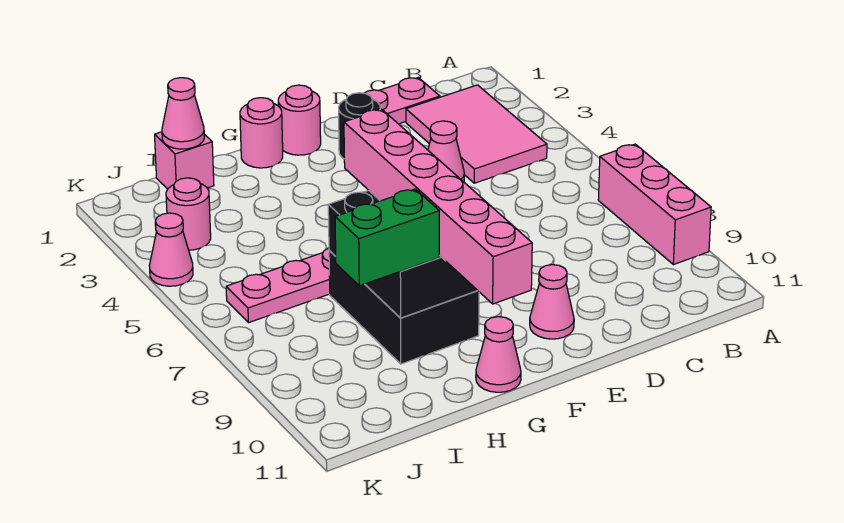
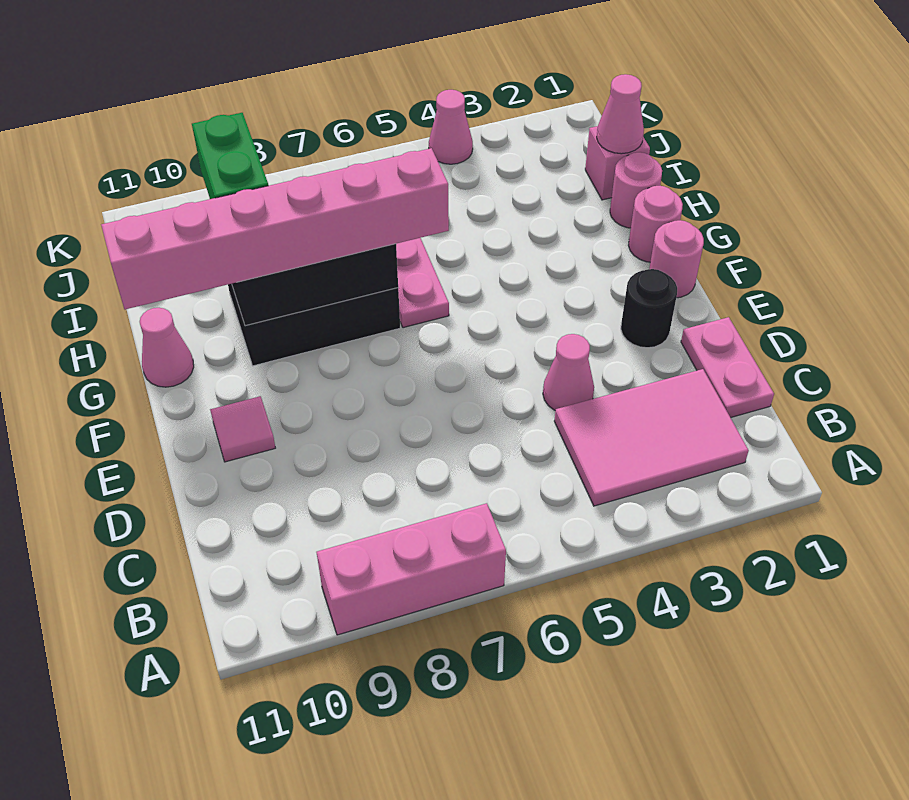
pink cone E10 level 1 -> pink tile E10 level 1
pink round brick J3 level 1 -> pink round brick H1 level 1

